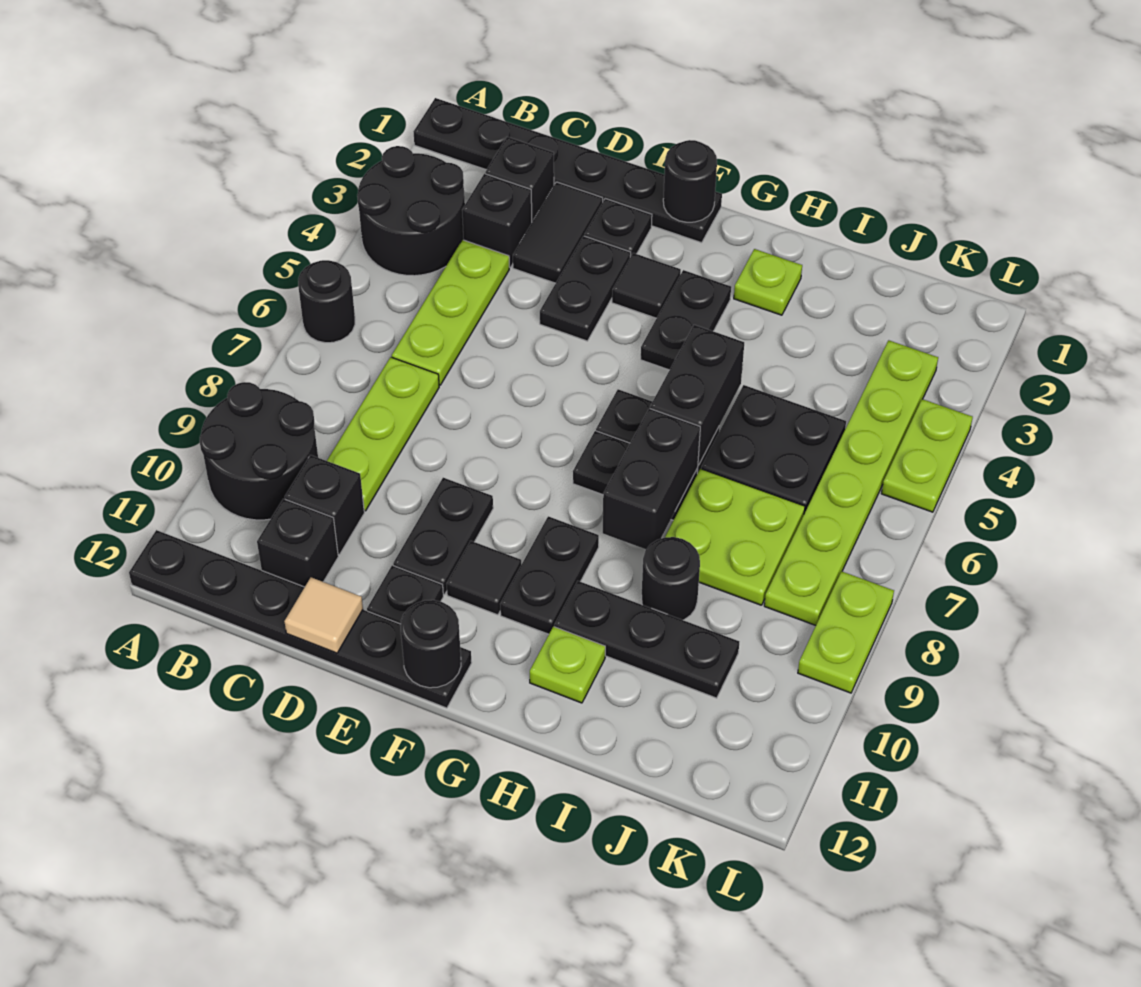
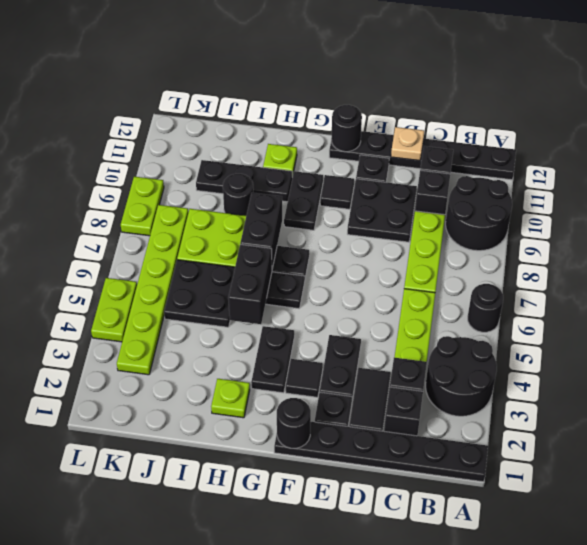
tan tile D12 level 2 -> tan plate D12 level 2
black plate E9:E10 level 1 -> black plate D9:E10 level 1

